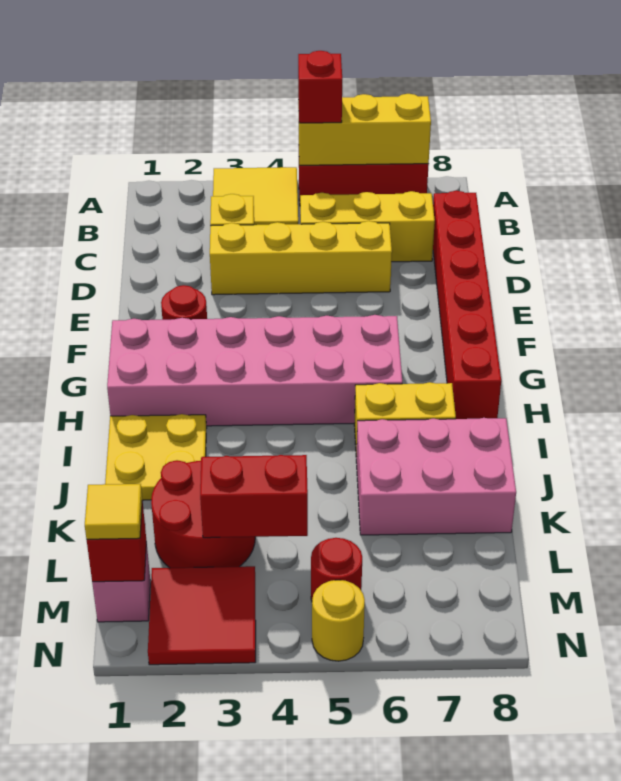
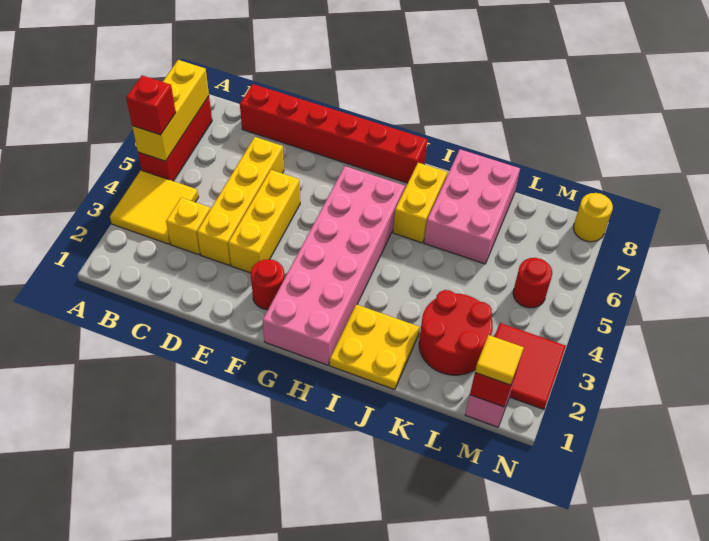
yellow brick C5:C7 level 1 -> yellow brick E3:E5 level 1
red brick L3:L4 level 2 -> none
yellow round brick N5 level 1 -> yellow round brick N8 level 1

